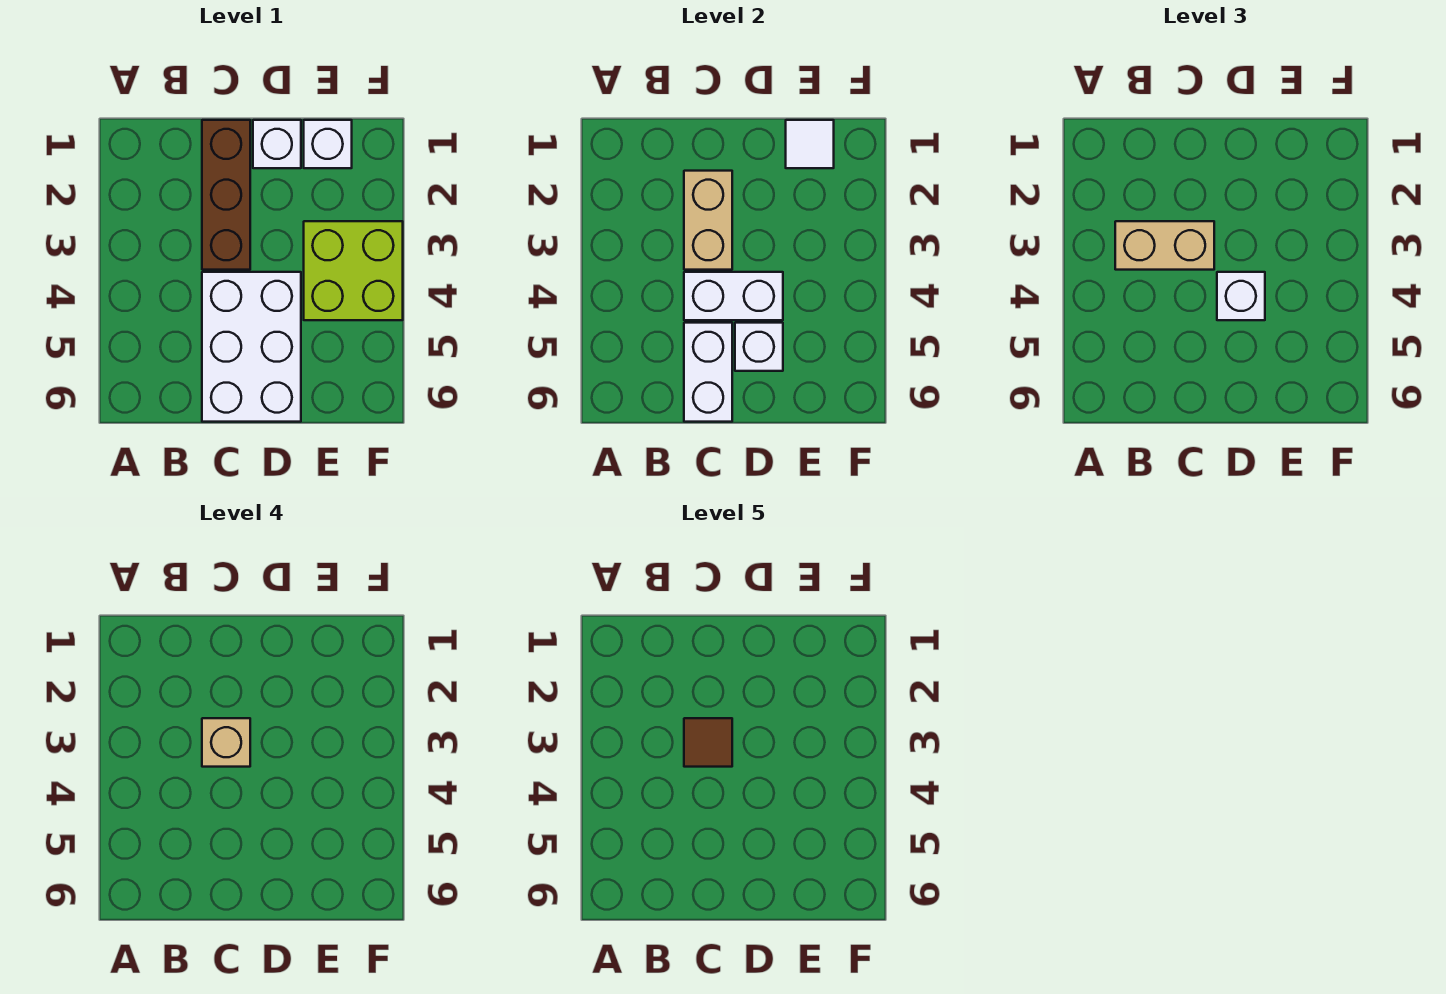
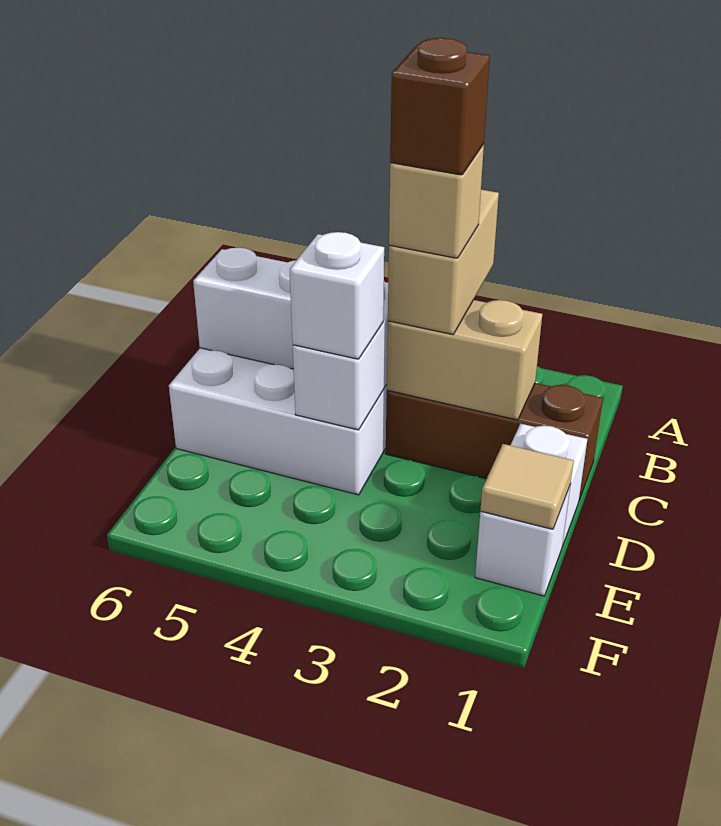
brown tile C3 level 5 -> brown brick C3 level 5
white brick D5 level 2 -> none
white tile E1 level 2 -> tan tile E1 level 2
lime brick E3:F4 level 1 -> none

